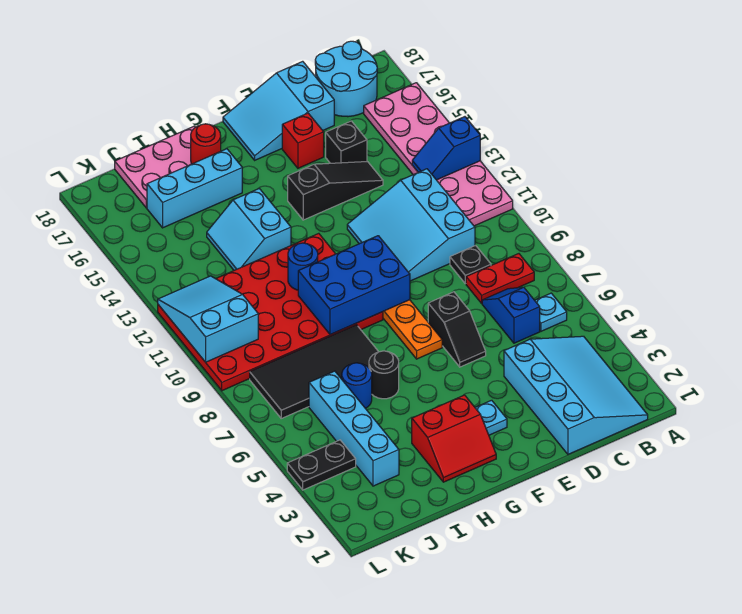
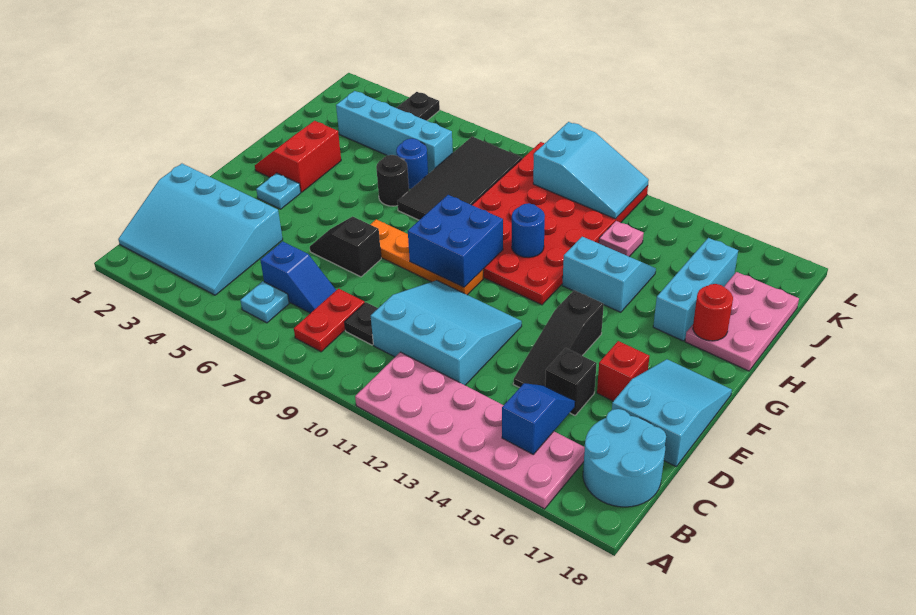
blue slope A13:B13 level 2 top A -> blue slope B15:C15 level 2 top B
blue brick F9:H10 level 2 -> blue brick F9:G10 level 2
none -> pink plate J13 level 1

